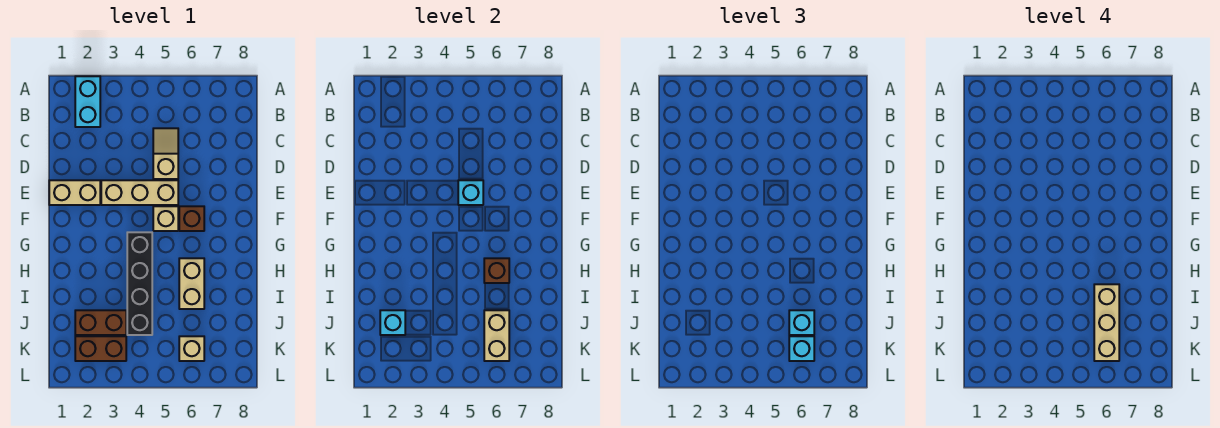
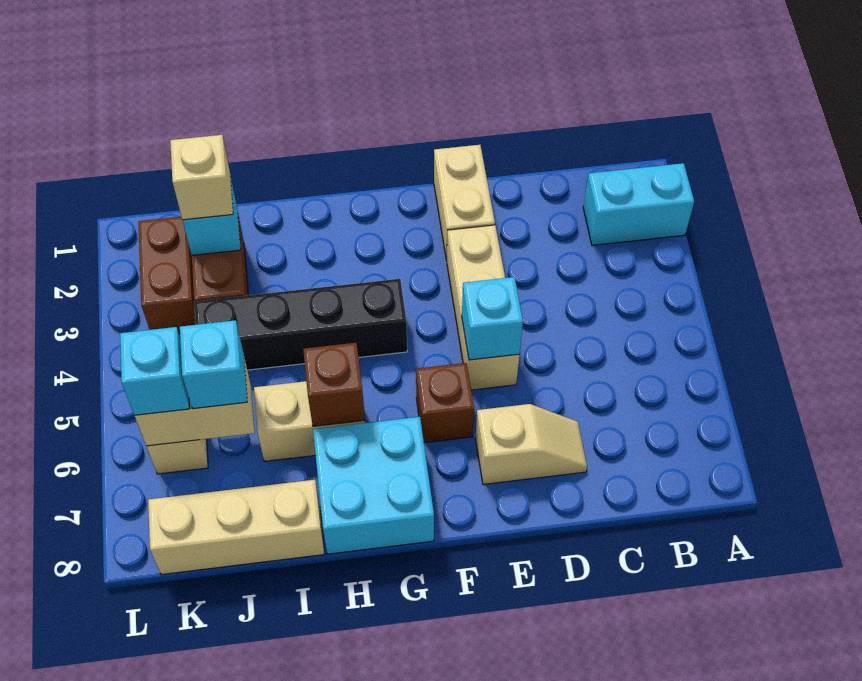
tan slope C5:D5 level 1 top D -> tan slope D7:E7 level 1 top E
tan brick F5 level 1 -> tan brick J2 level 3
none -> cyan brick G7:H8 level 1
tan brick I6:K6 level 4 -> tan brick I8:K8 level 1

